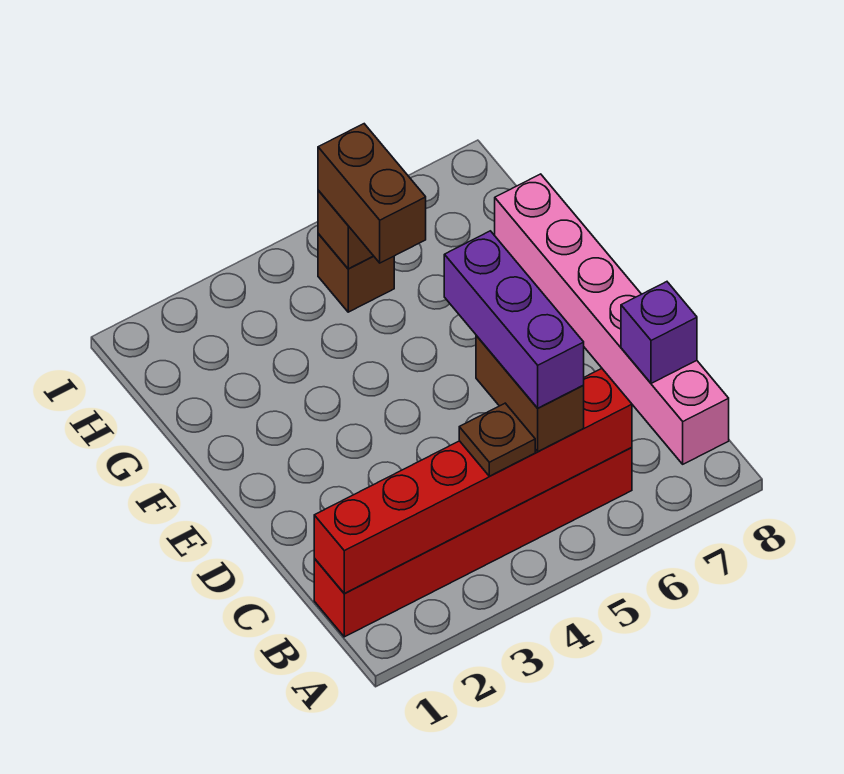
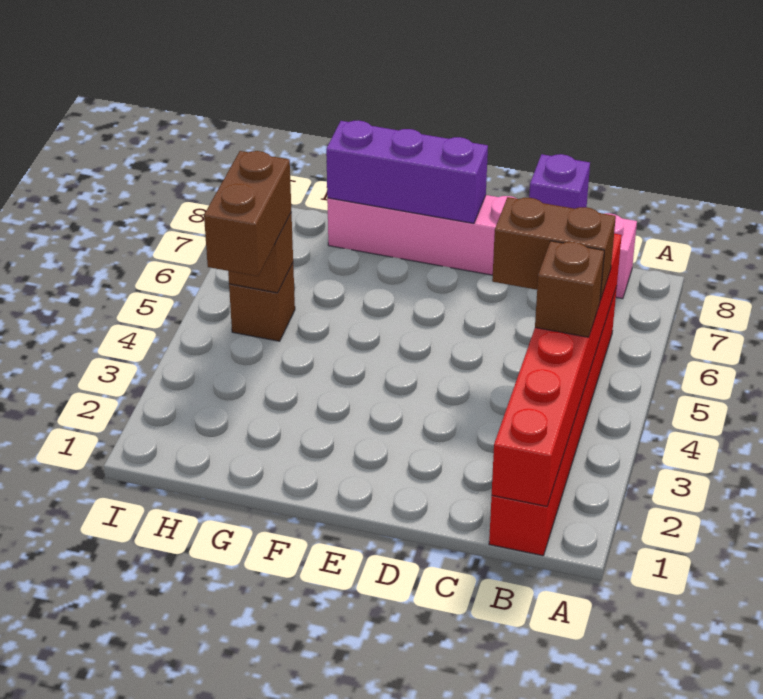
brown plate B4 level 3 -> brown brick B4 level 3
purple brick B5:D5 level 4 -> purple brick E8:G8 level 2
brown brick G5:H5 level 3 -> brown brick H4:H5 level 3

